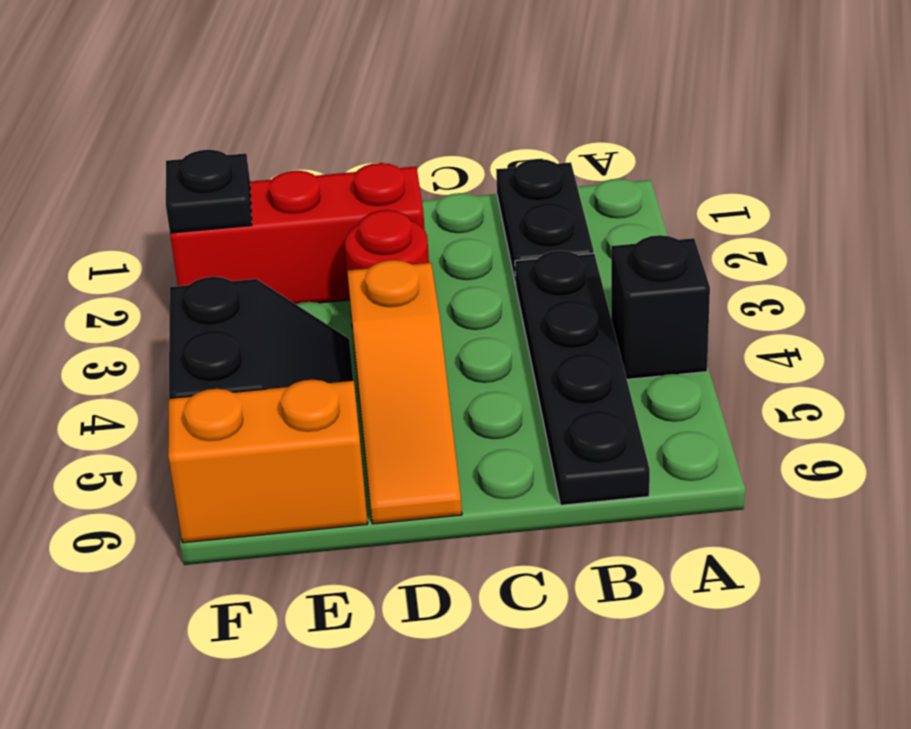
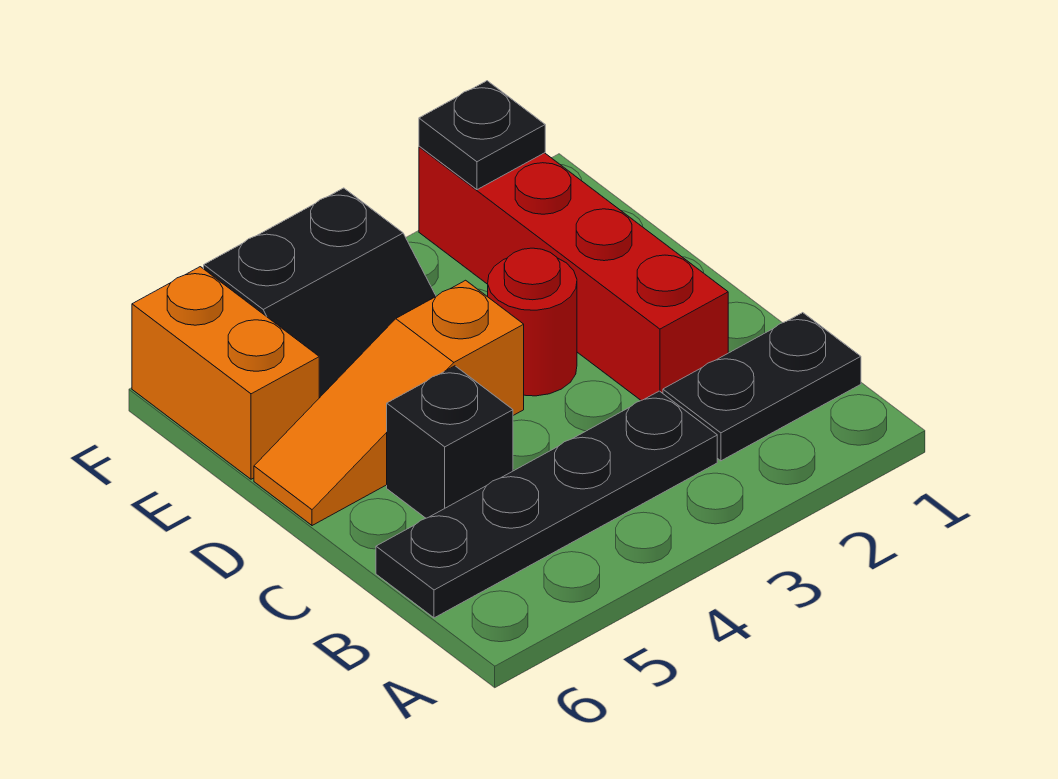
black brick A4 level 1 -> black brick C5 level 1
red brick D2:F2 level 1 -> red brick C2:F2 level 1

